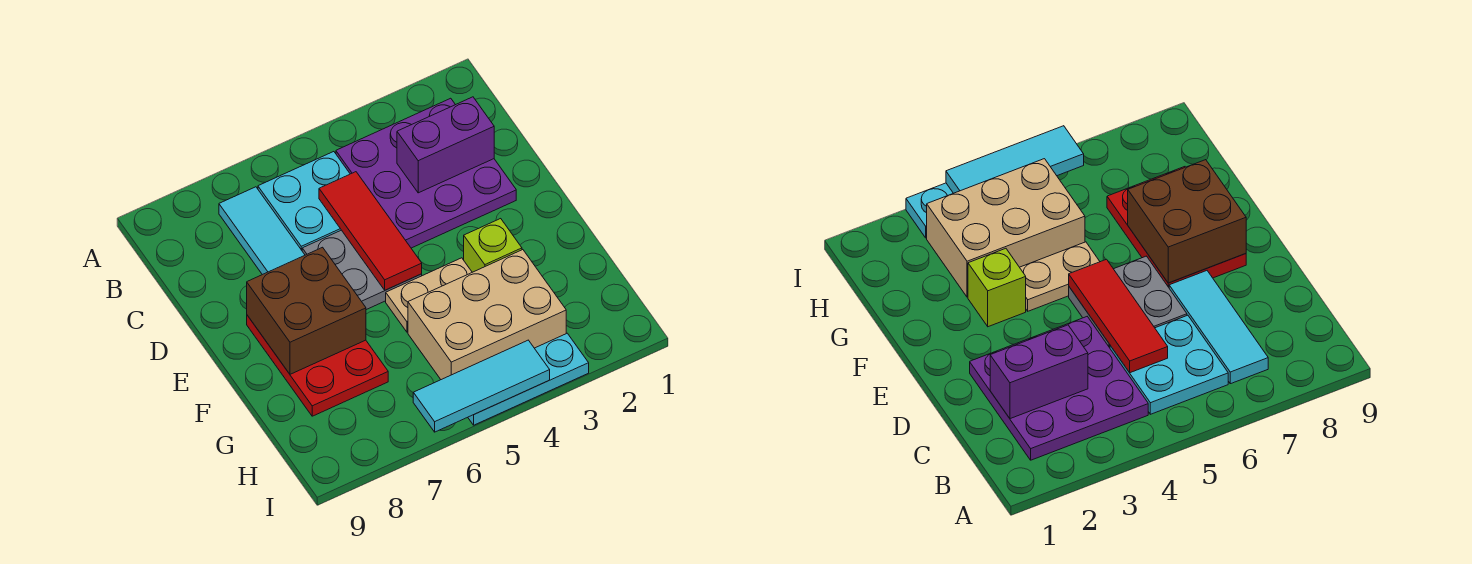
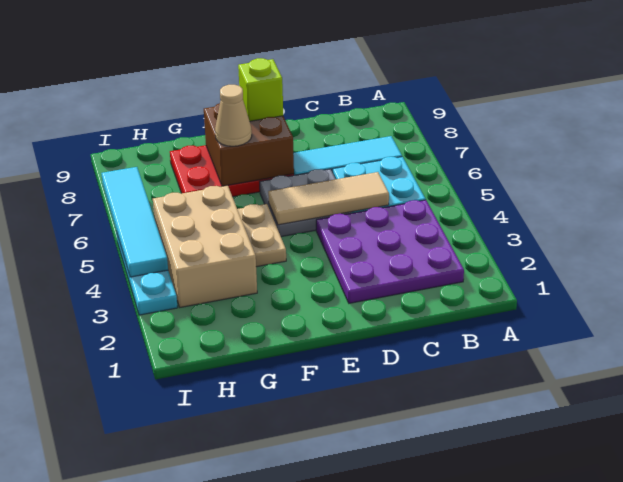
purple brick C2:C3 level 2 -> none
red tile C5:E5 level 2 -> tan tile C5:E5 level 2
lime brick F3 level 1 -> lime brick E8 level 3
none -> tan cone F7 level 3
cyan tile I4:I6 level 2 -> cyan tile I4:I7 level 2

